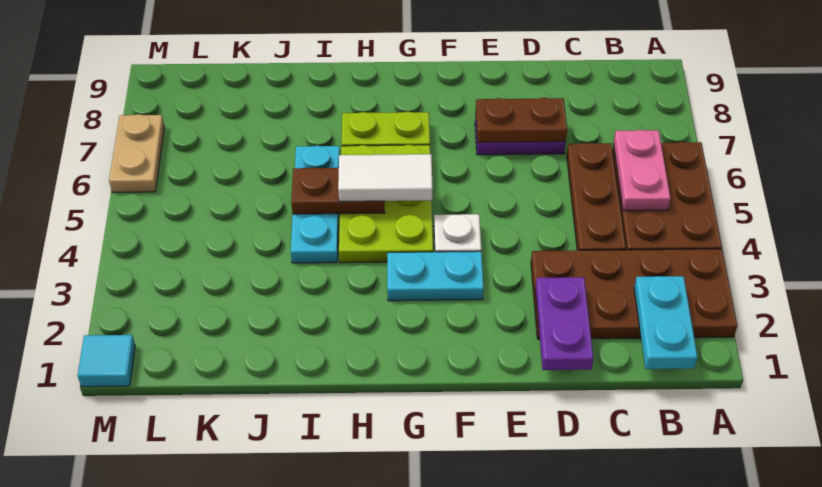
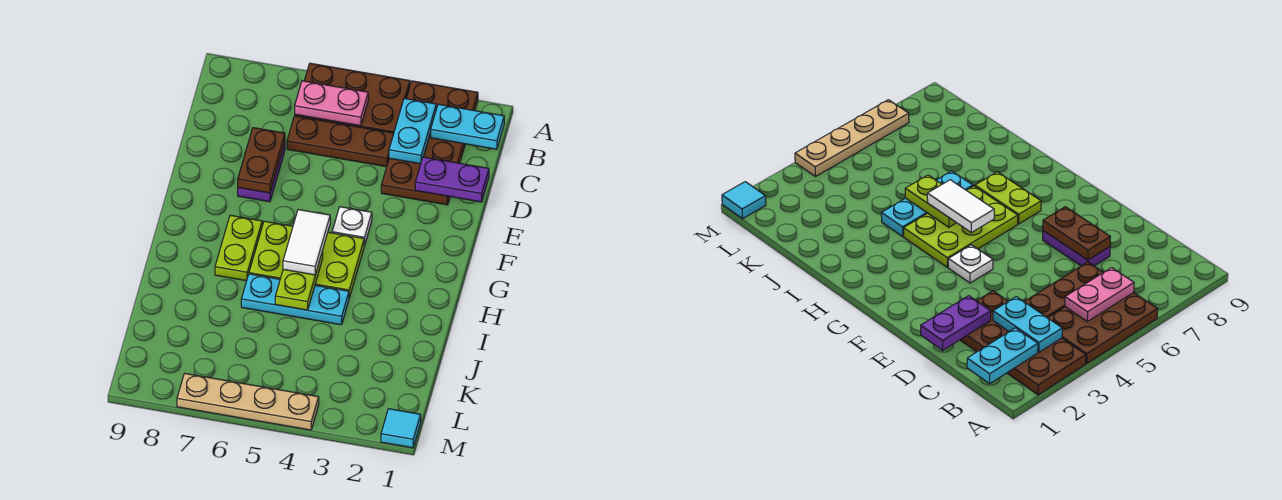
cyan plate F3:G3 level 1 -> cyan plate B3:C3 level 2
brown plate H5:I5 level 2 -> lime plate H5:I5 level 2
tan plate M6:M7 level 1 -> tan plate M4:M7 level 1

